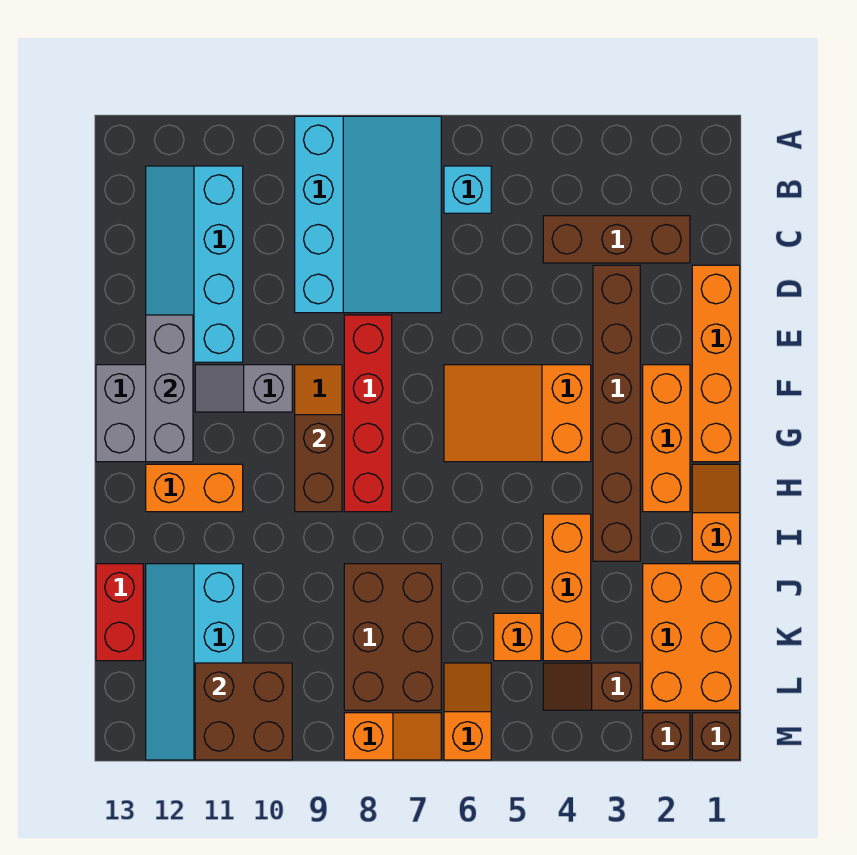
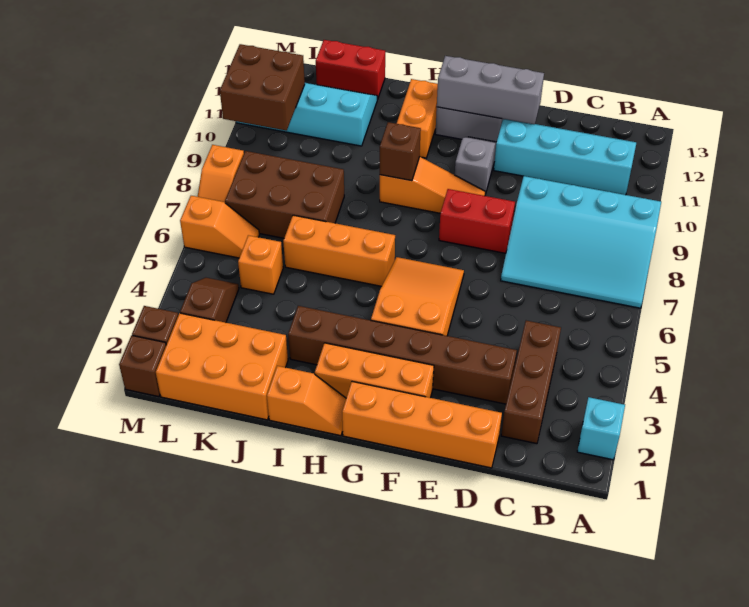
cyan brick B6 level 1 -> cyan brick A2 level 1
red brick E8:H8 level 1 -> red brick E8:F8 level 1
brown brick G9:H9 level 2 -> brown brick H9 level 2
orange brick I4:K4 level 1 -> orange brick H6:J6 level 1

